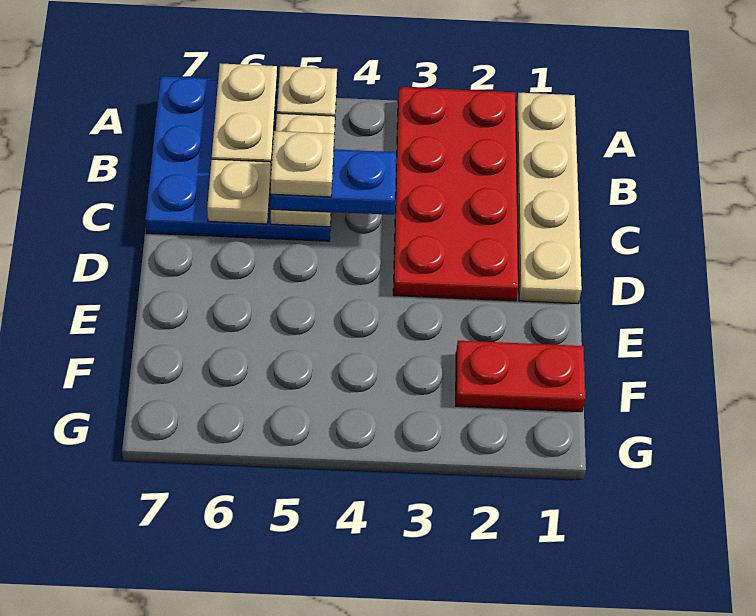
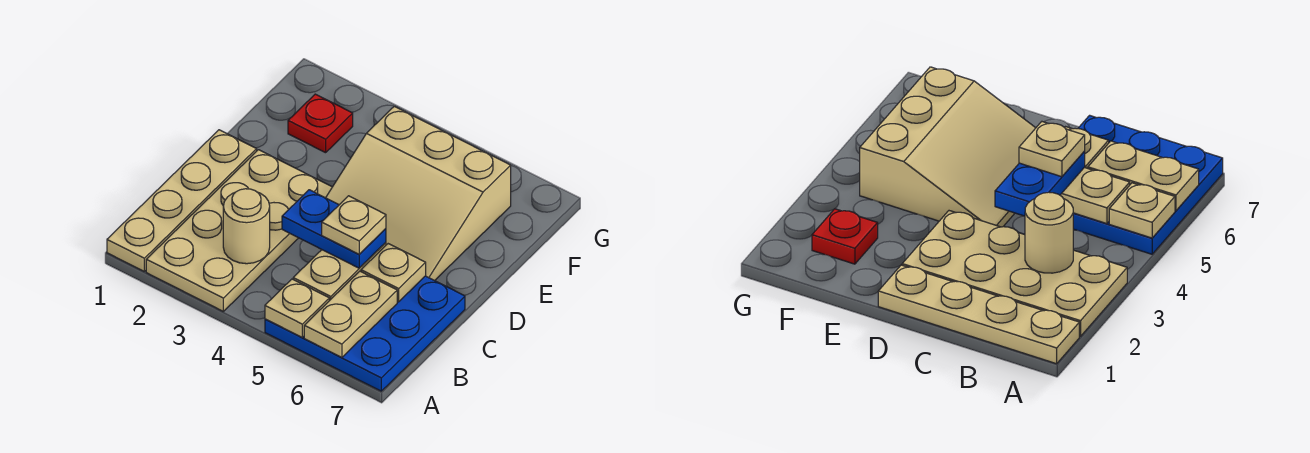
red plate A2:D3 level 1 -> tan plate A2:D3 level 1
none -> tan round brick B3 level 2
none -> tan slope D4:F6 level 1 top F
red plate F1:F2 level 1 -> red plate F2 level 1

